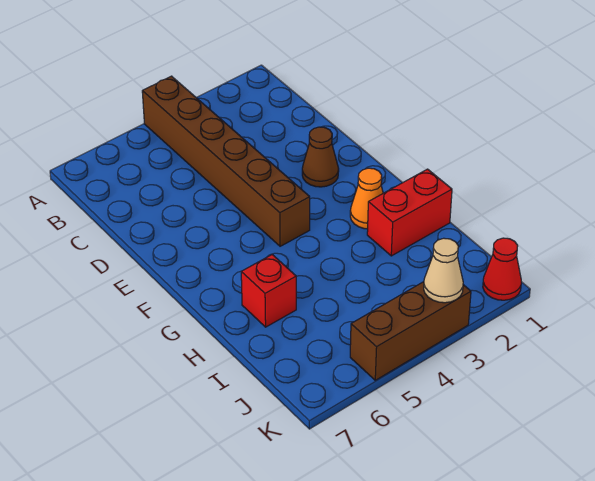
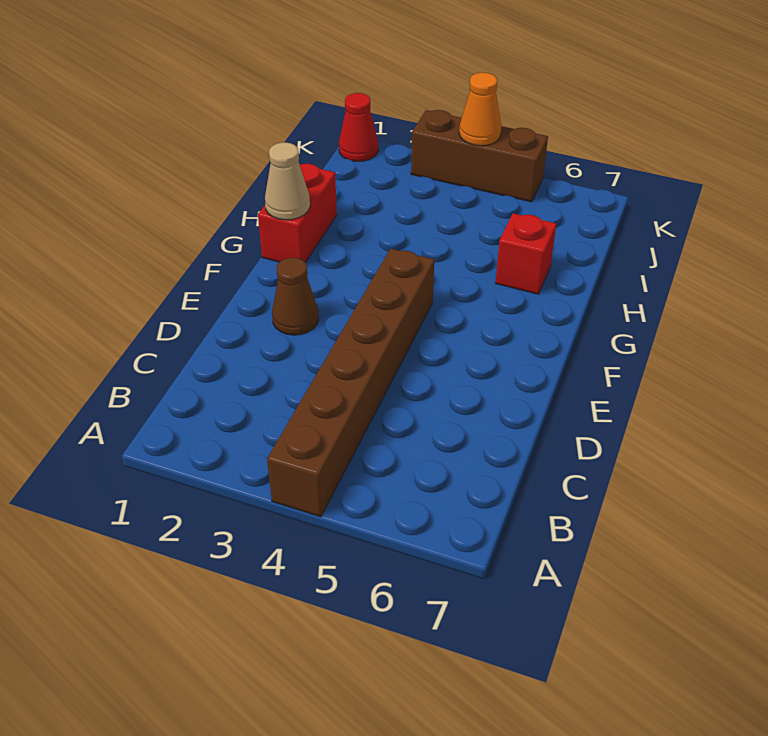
orange cone G2 level 1 -> orange cone K4 level 2
red brick H1:H2 level 1 -> red brick G1:H1 level 1
tan cone K3 level 2 -> tan cone G1 level 2

